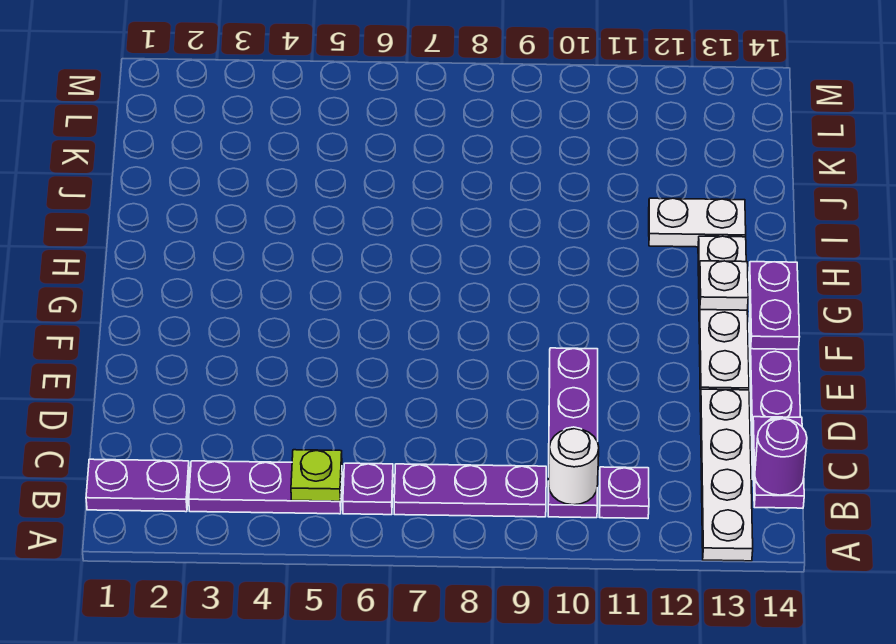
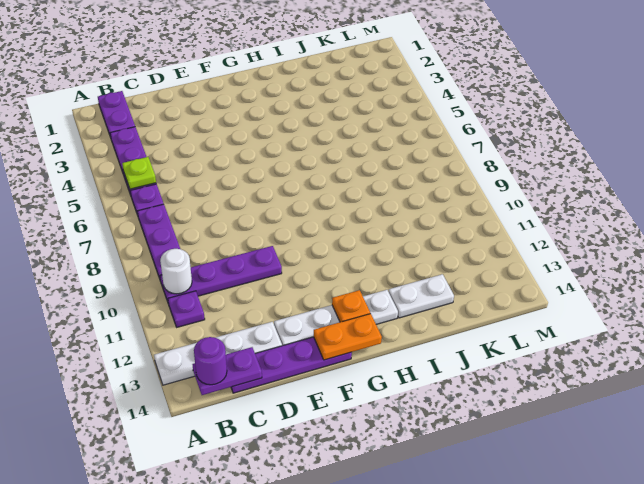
purple plate F14:G14 level 2 -> orange plate F14:G14 level 2
white plate G13 level 2 -> orange plate G13 level 2
white plate I12:I13 level 1 -> white plate I13:J13 level 1

